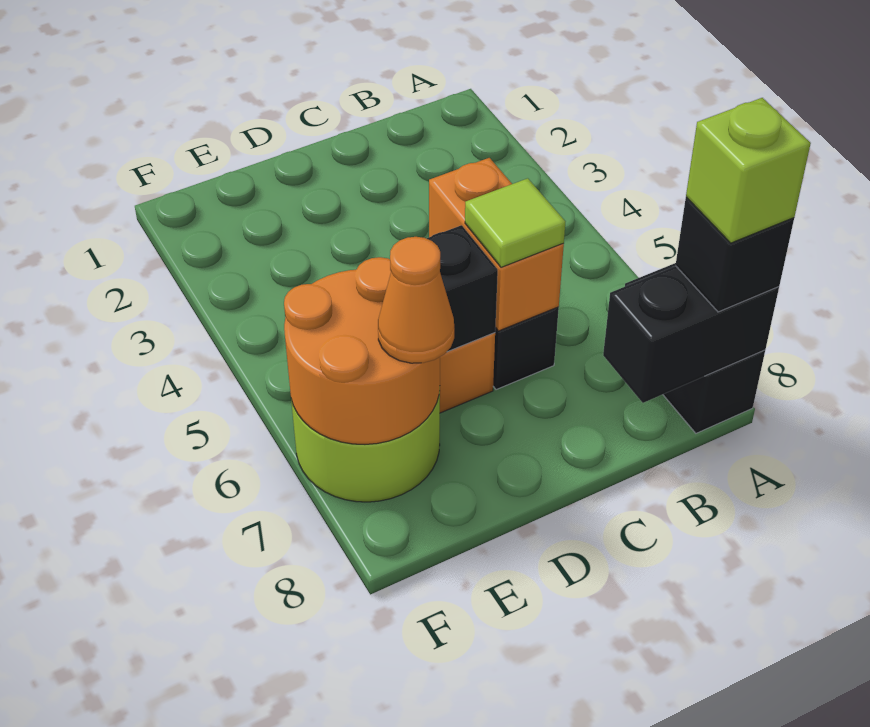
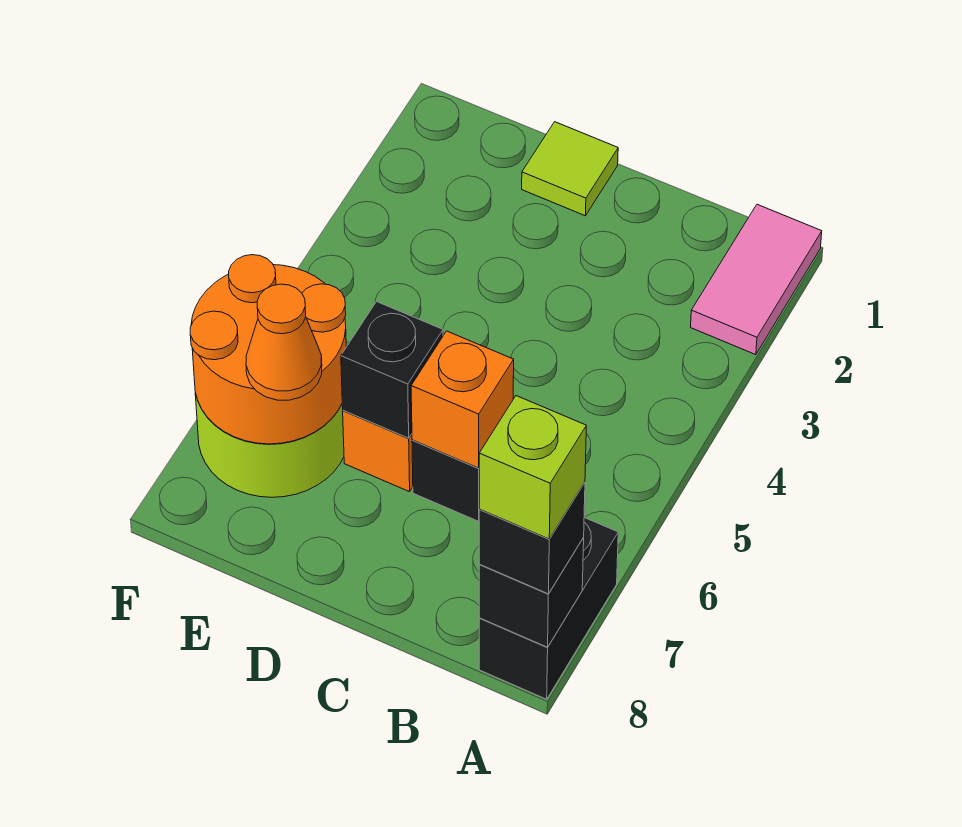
none -> pink tile A1:A2 level 1
black brick A8:B8 level 2 -> black brick A8 level 2
orange brick C5:C6 level 2 -> orange brick C6 level 2
lime tile C6 level 3 -> lime tile D1 level 1

